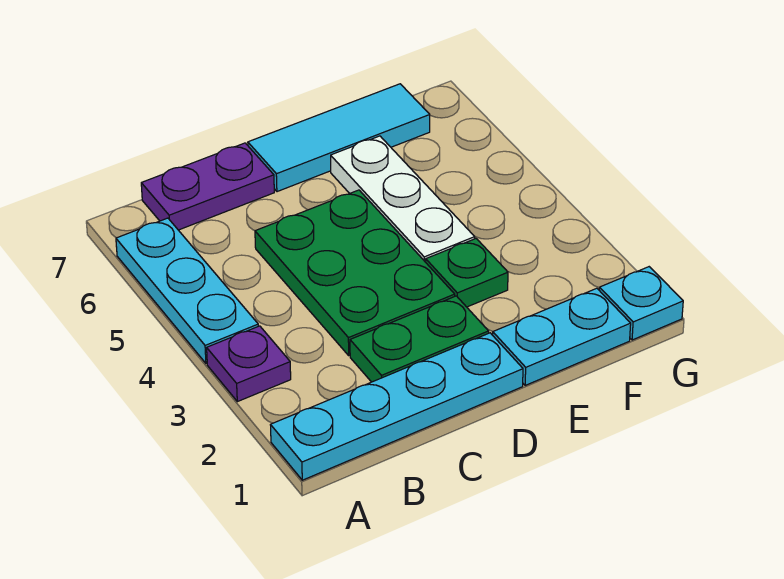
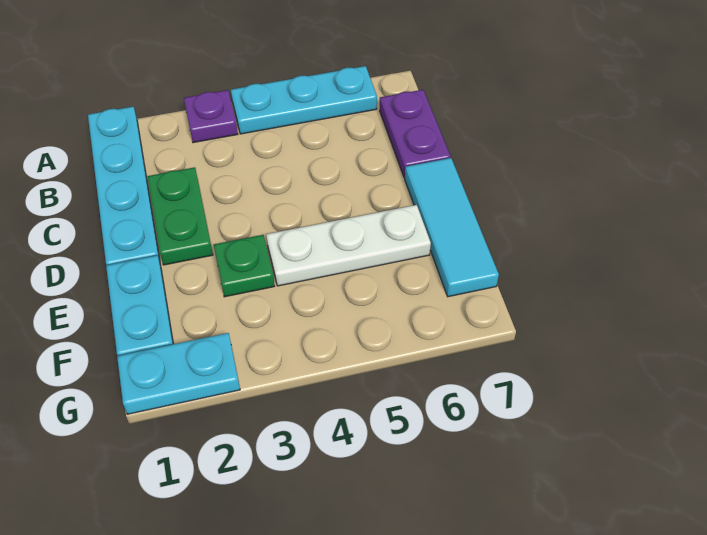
green plate C3:D5 level 1 -> none
cyan plate G1 level 1 -> cyan plate G1:G2 level 1

